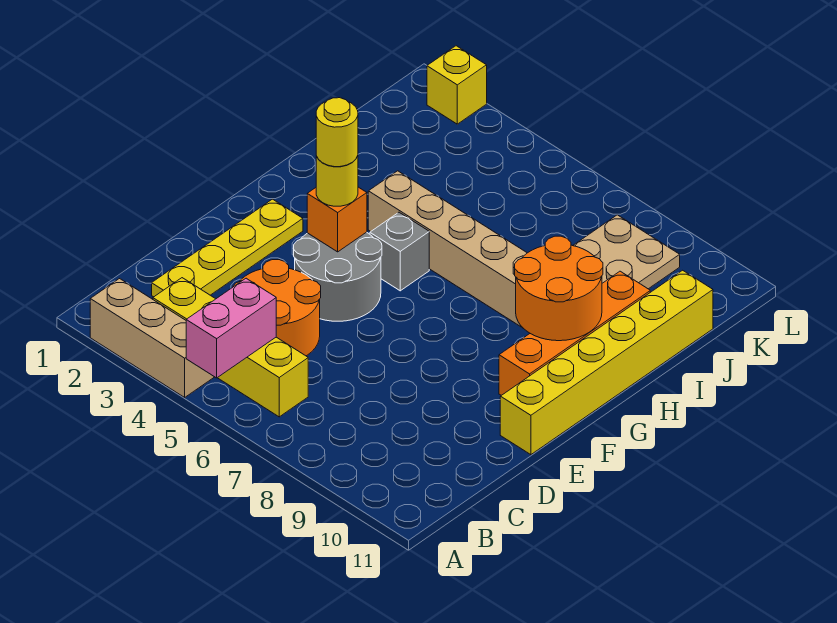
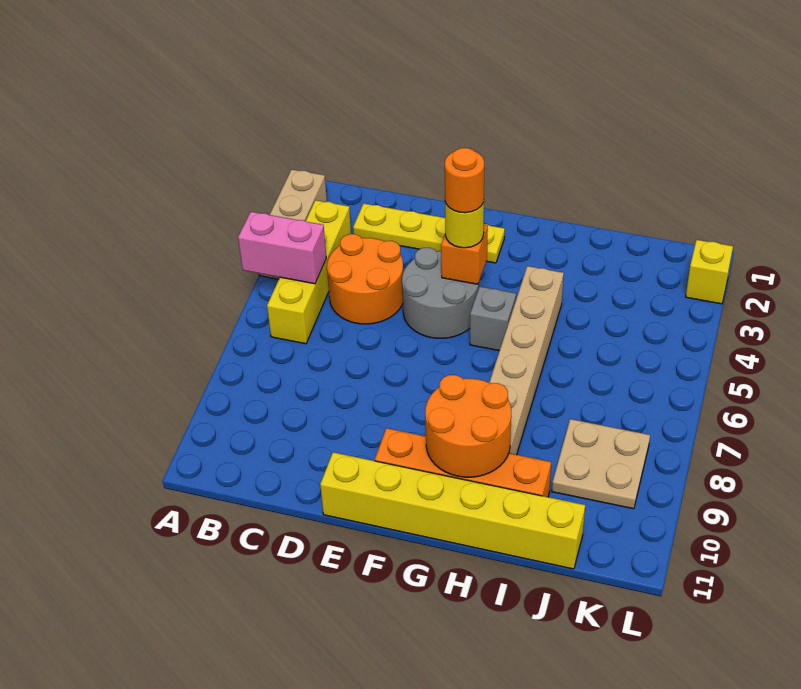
yellow round brick F4 level 4 -> orange round brick F4 level 4

